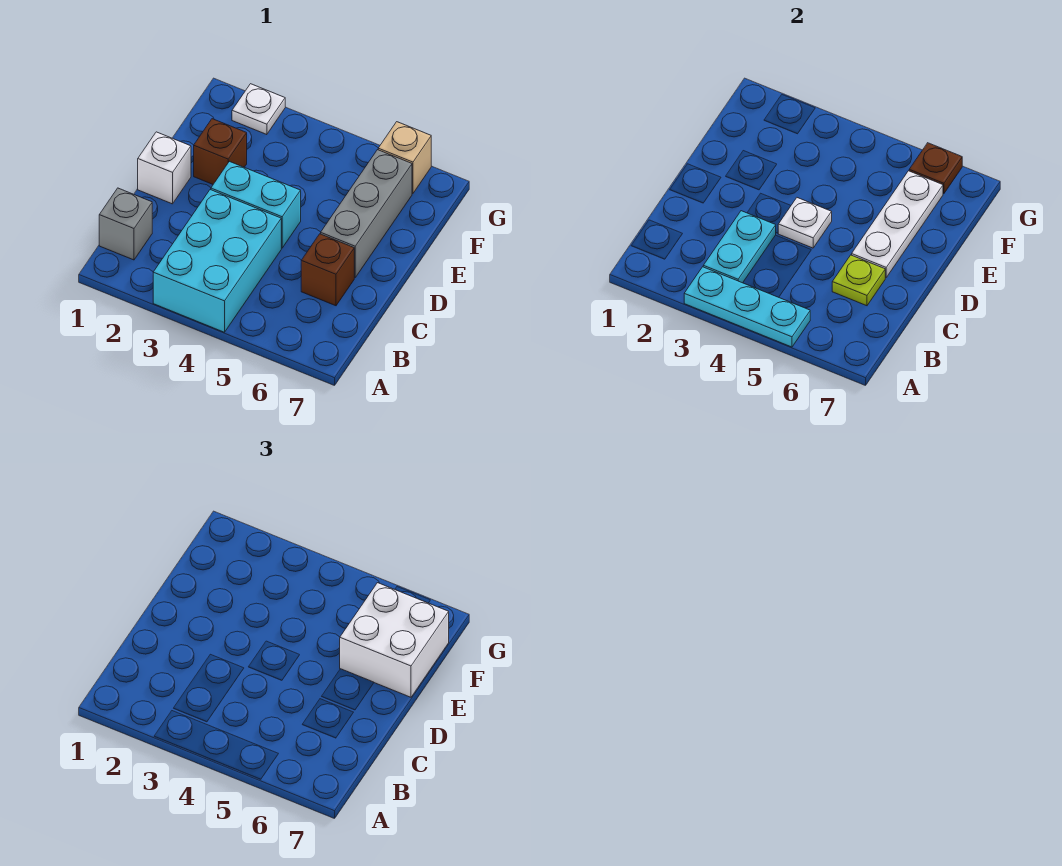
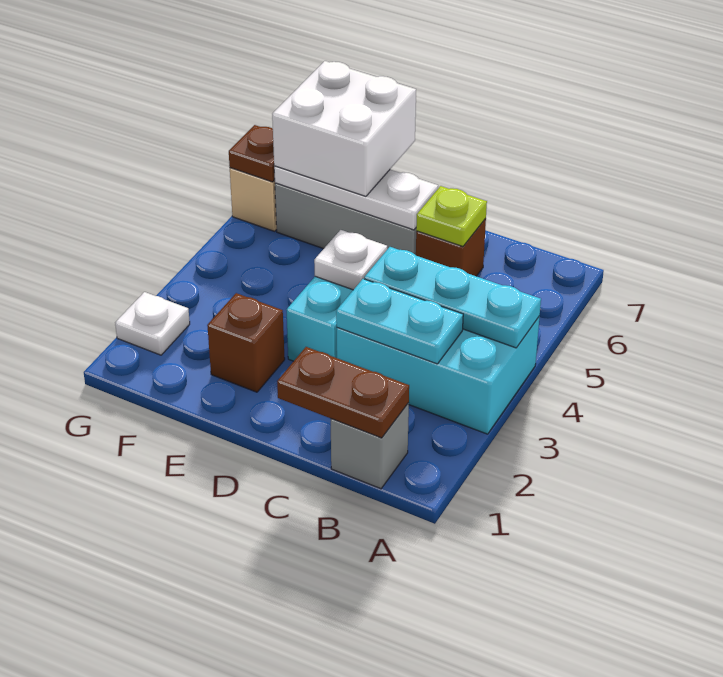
cyan plate A3:A5 level 2 -> cyan plate A4:C4 level 2
none -> brown plate B1:C1 level 2
white brick D1 level 1 -> none

